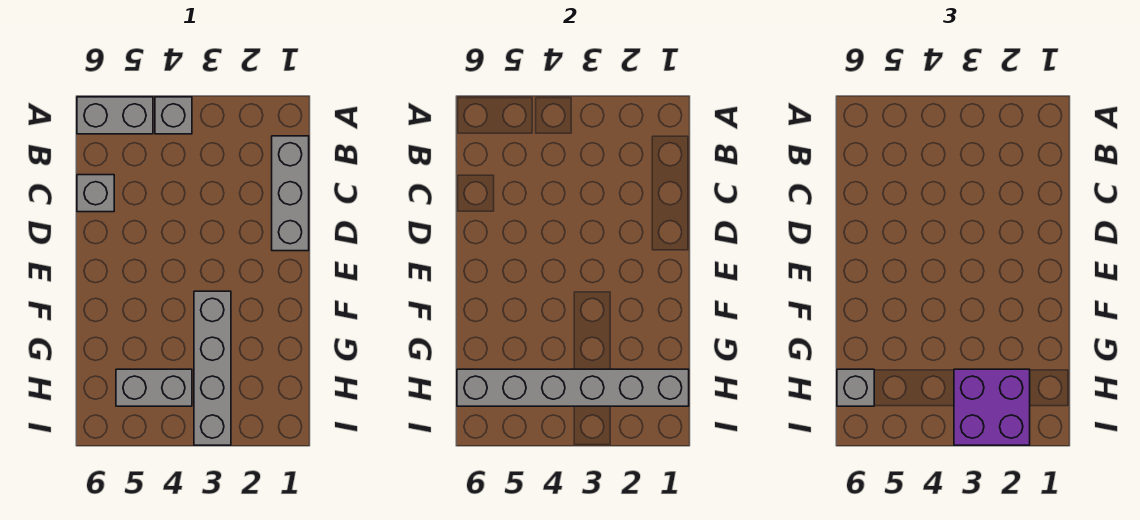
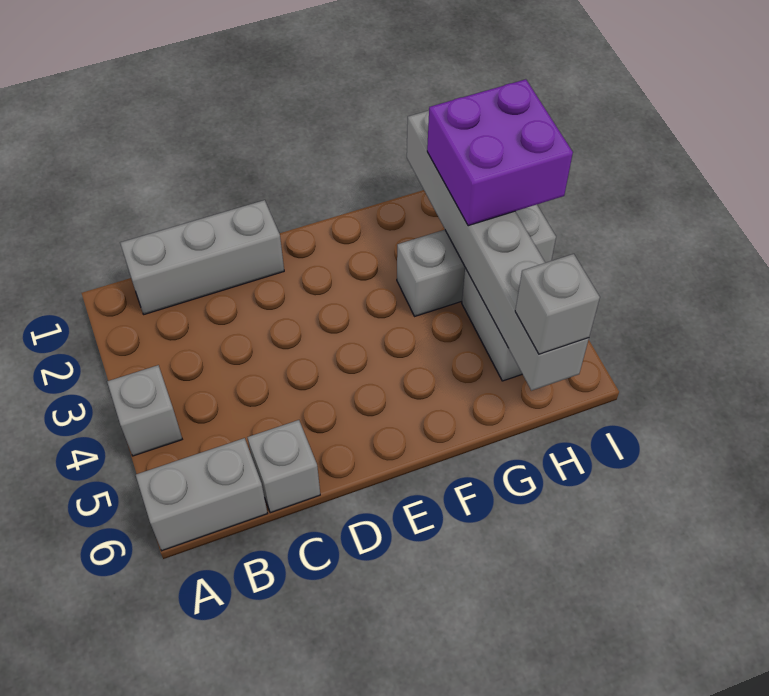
grey brick A5:A6 level 1 -> grey brick A6:B6 level 1
grey brick F3:I3 level 1 -> grey brick G3:I3 level 1

